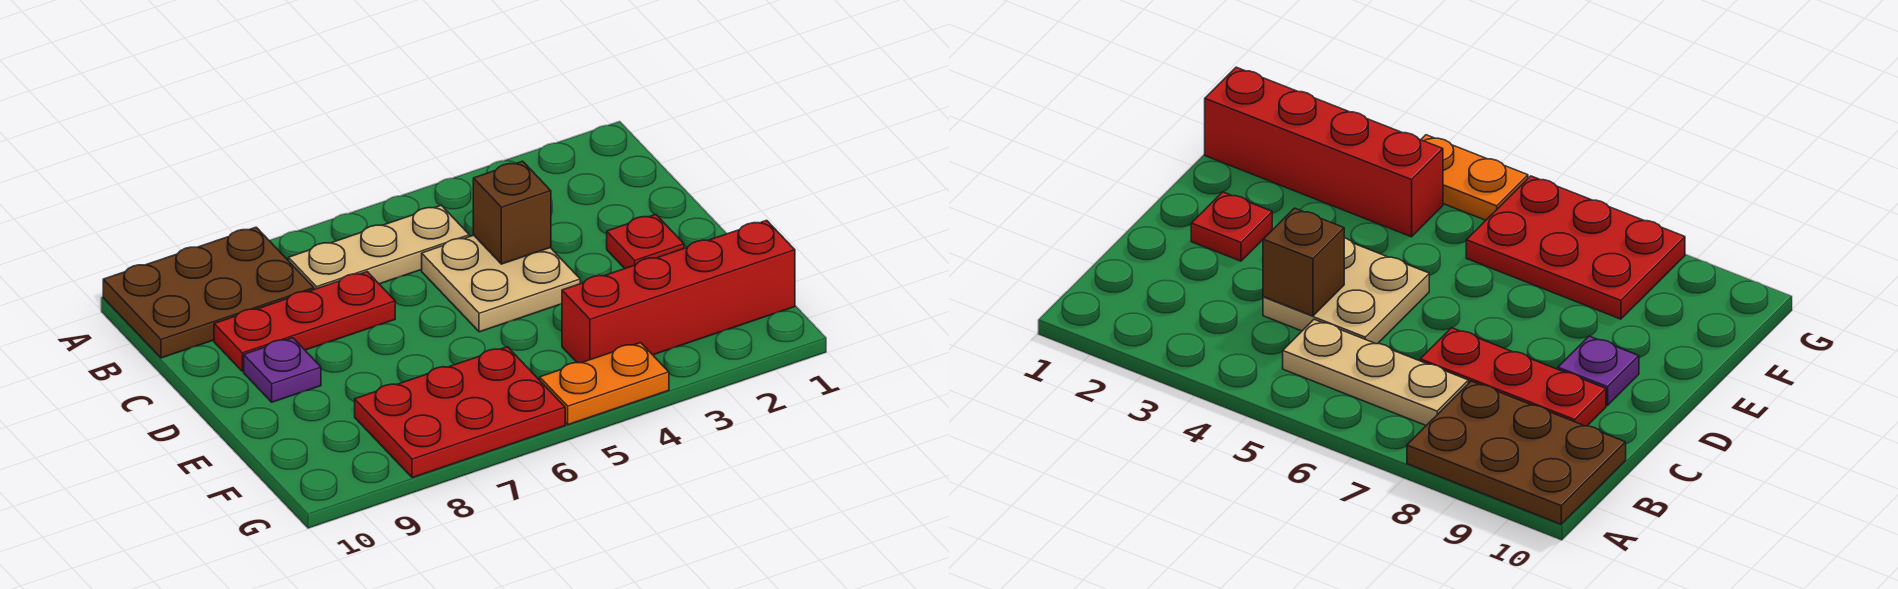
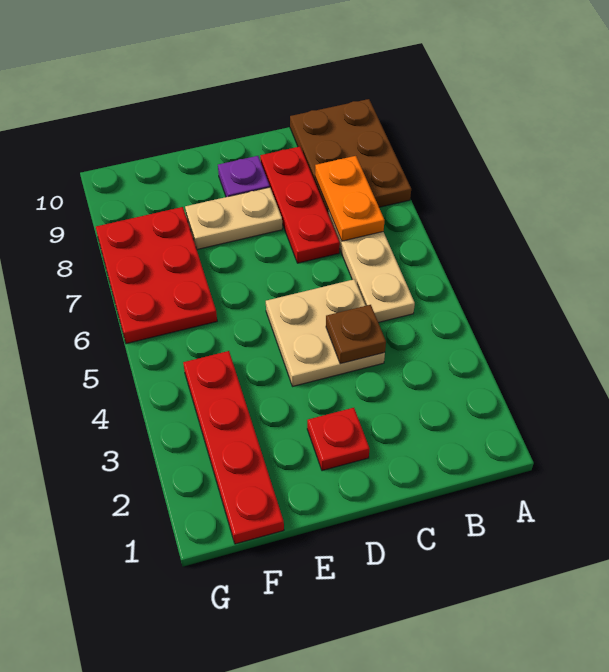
brown brick C4 level 2 -> brown plate C4 level 2
none -> tan plate D8:E8 level 1
red brick F1:F4 level 1 -> red plate F1:F4 level 1
orange plate G4:G5 level 1 -> orange plate B7:B8 level 2

